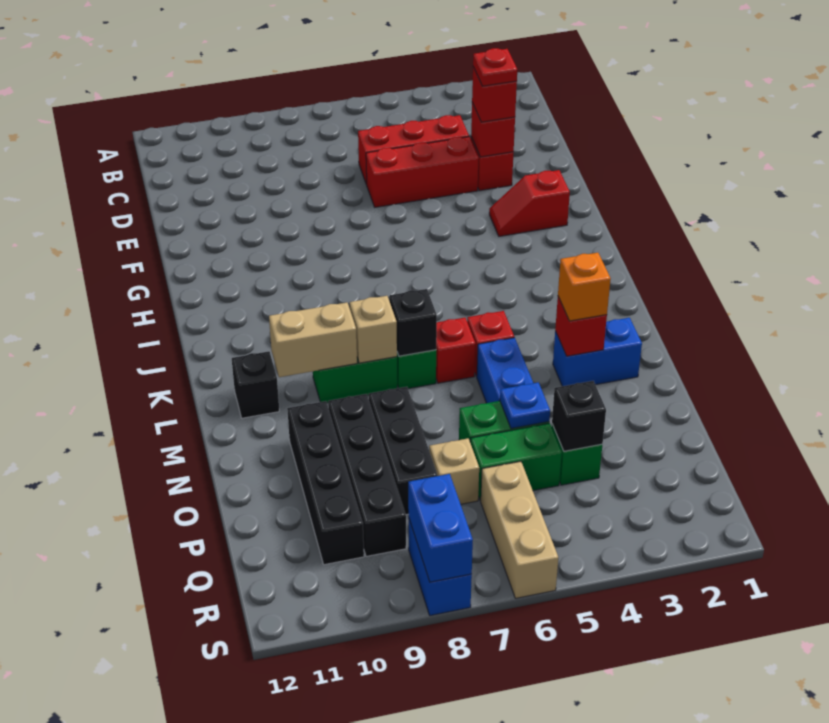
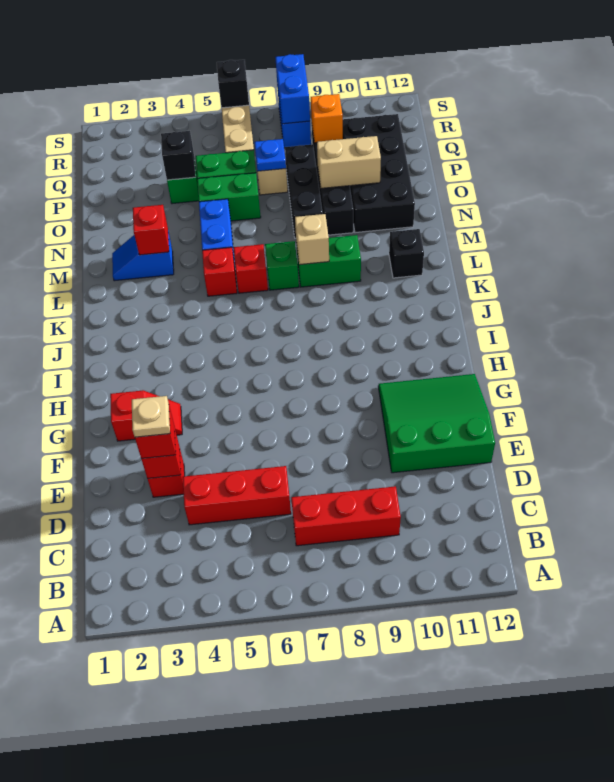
red plate E3 level 4 -> tan plate E3 level 4
red brick E4:E6 level 1 -> red brick C7:C9 level 1
none -> green slope E10:G12 level 1 top E
black brick L7 level 2 -> black brick S6 level 2
tan brick L9:L10 level 2 -> tan brick O9:O10 level 2
blue brick M2:M3 level 1 -> blue slope M2:M3 level 1 top 3
orange brick M3 level 3 -> orange brick Q9 level 2
black brick N10:Q10 level 1 -> black brick N10:Q11 level 1
blue plate O5 level 2 -> blue plate P7 level 2

